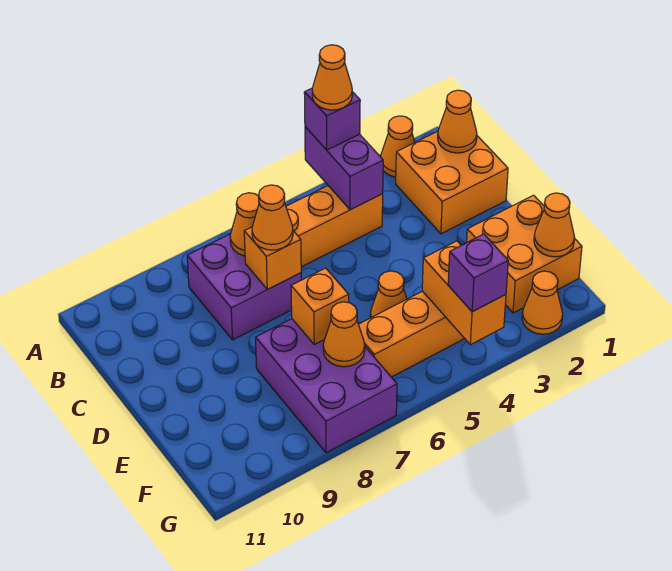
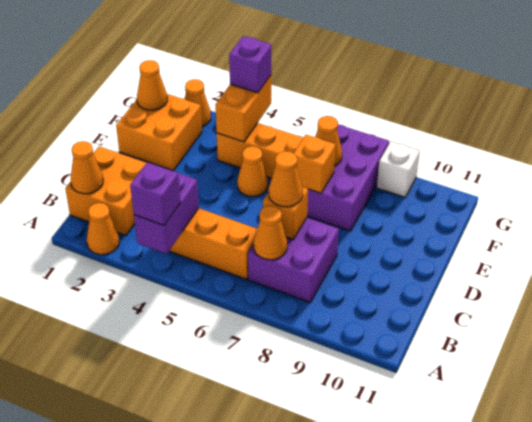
orange cone A4 level 4 -> none
none -> white brick G9 level 1

